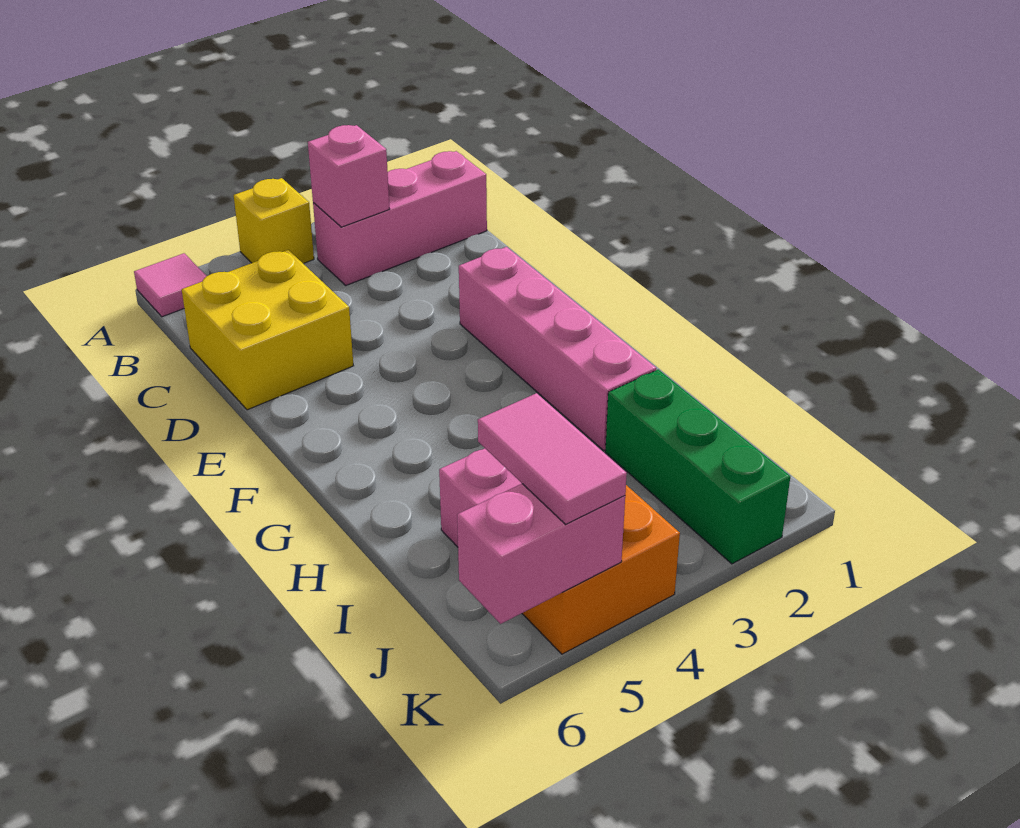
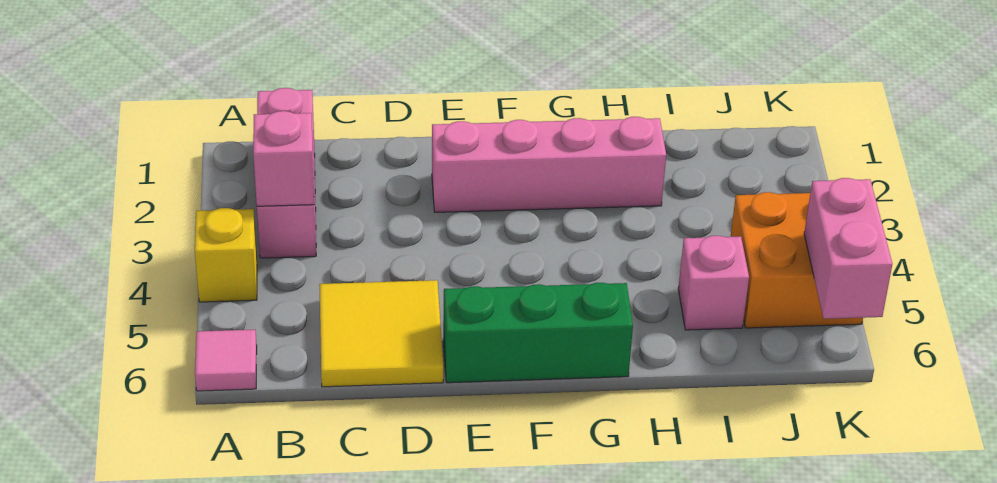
yellow brick C5:D6 level 1 -> yellow tile C5:D6 level 1
green brick I2:K2 level 1 -> green brick E6:G6 level 1
pink tile J5:K5 level 3 -> none

